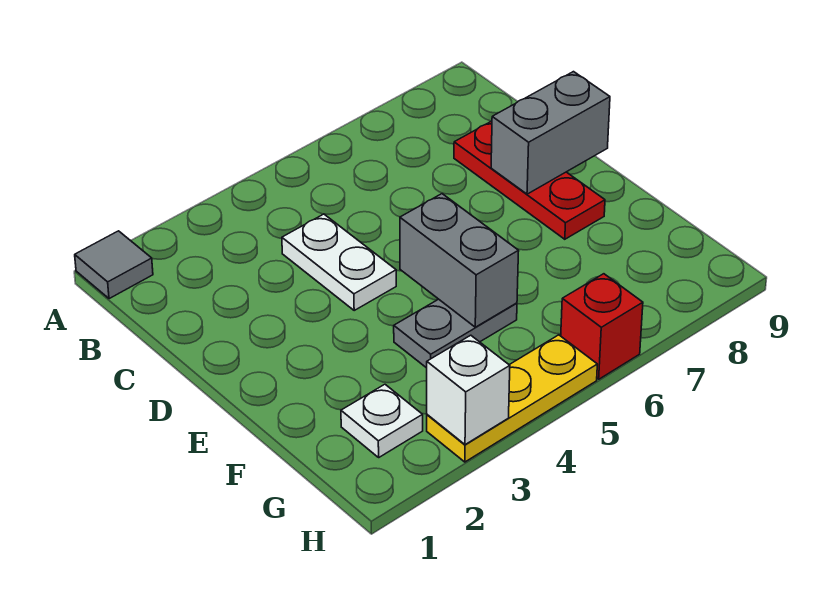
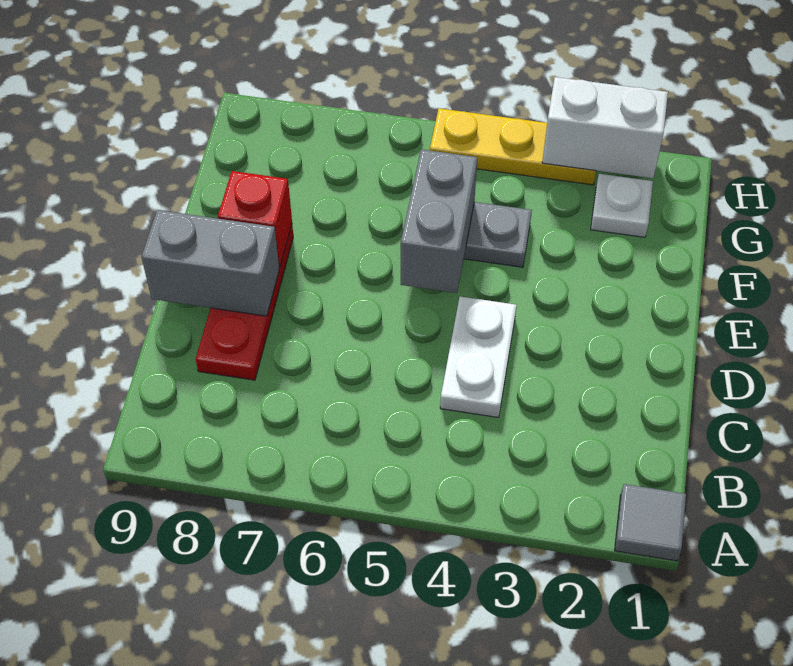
white brick H3 level 2 -> white brick H2:H3 level 2
red brick H6 level 1 -> red brick E8 level 2

